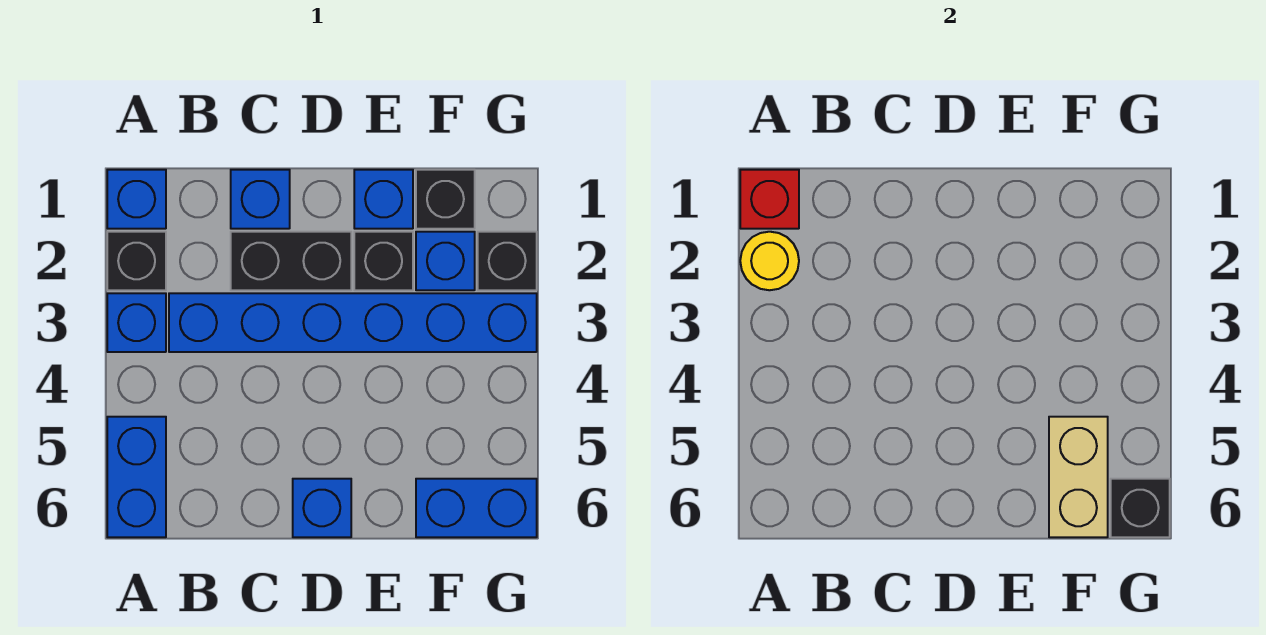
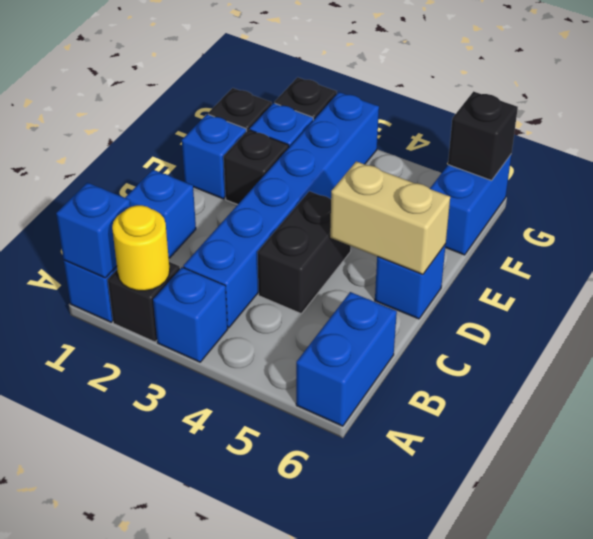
red brick A1 level 2 -> blue brick A1 level 2
blue brick A5:A6 level 1 -> blue brick A6:B6 level 1
black brick C2:D2 level 1 -> black brick C4:D4 level 1
tan brick F5:F6 level 2 -> tan brick D5:D6 level 2

